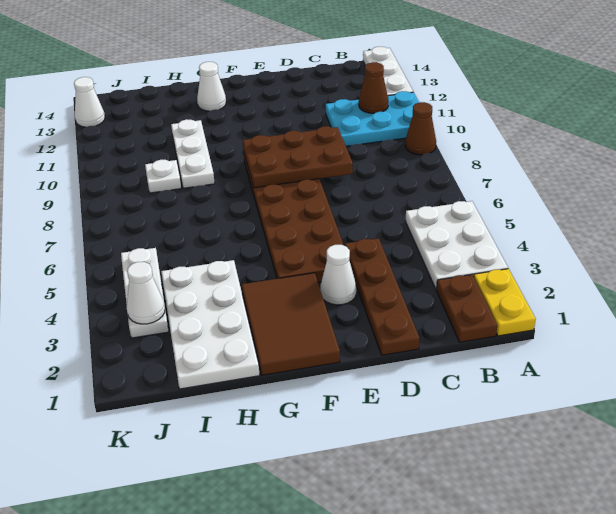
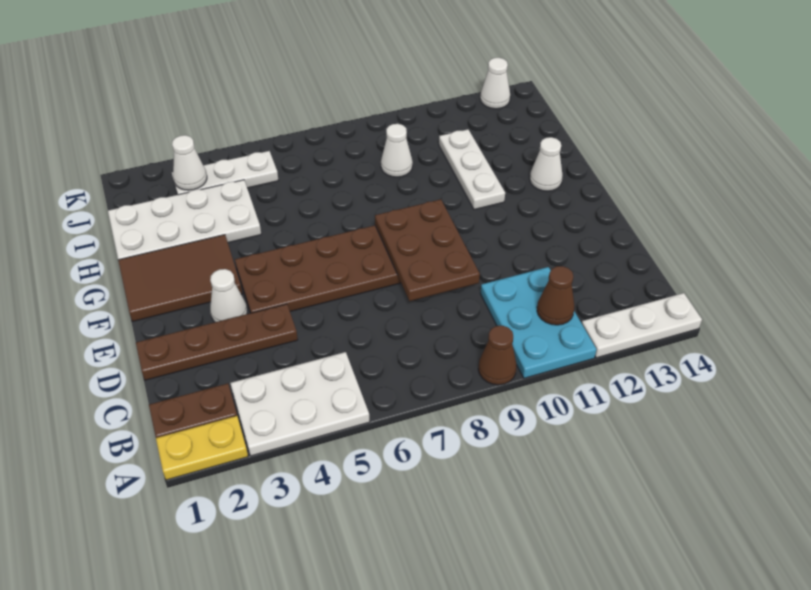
white plate H9:H11 level 1 -> white plate G11:I11 level 1
white plate I9 level 1 -> white cone I9 level 1

